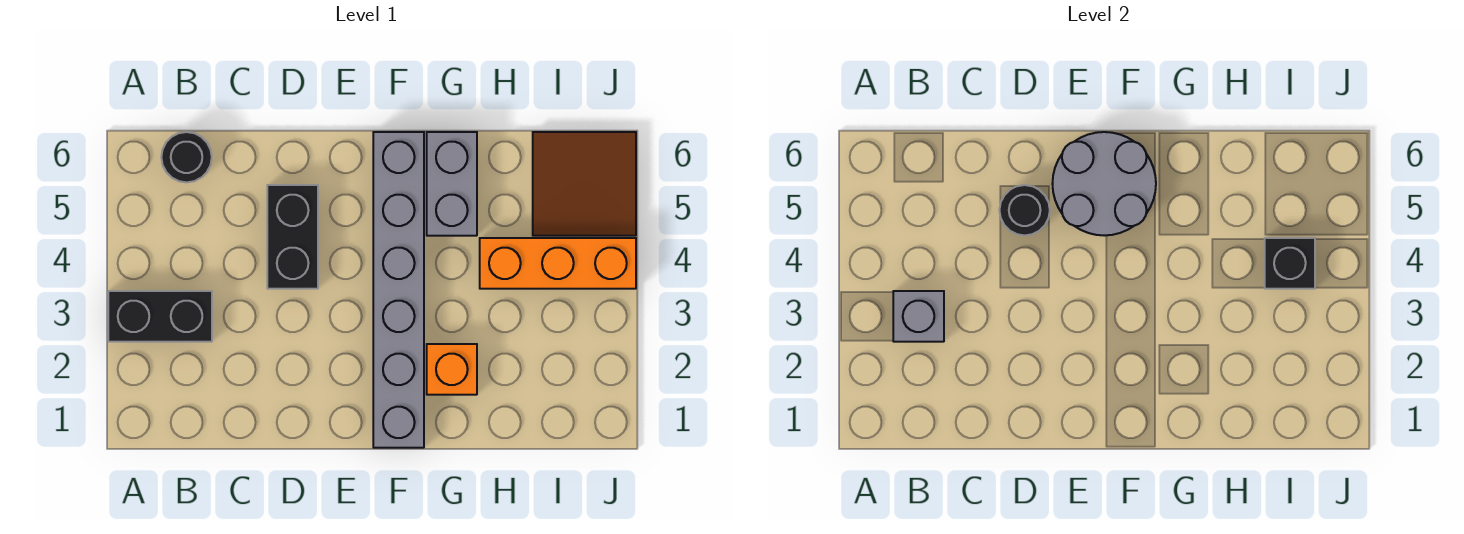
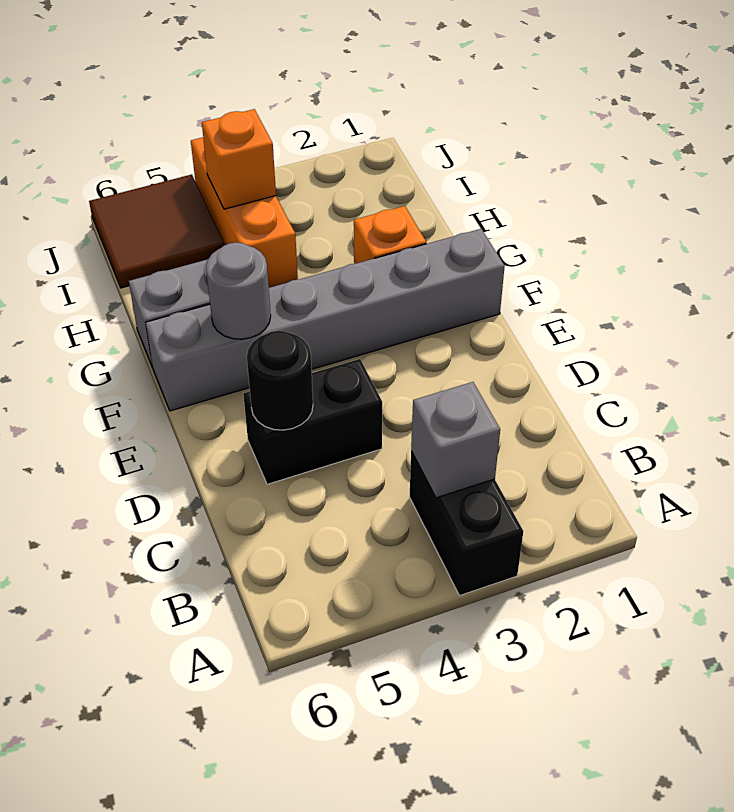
black round brick B6 level 1 -> none
grey round brick E5:F6 level 2 -> grey round brick F5 level 2
black brick I4 level 2 -> orange brick I4 level 2

